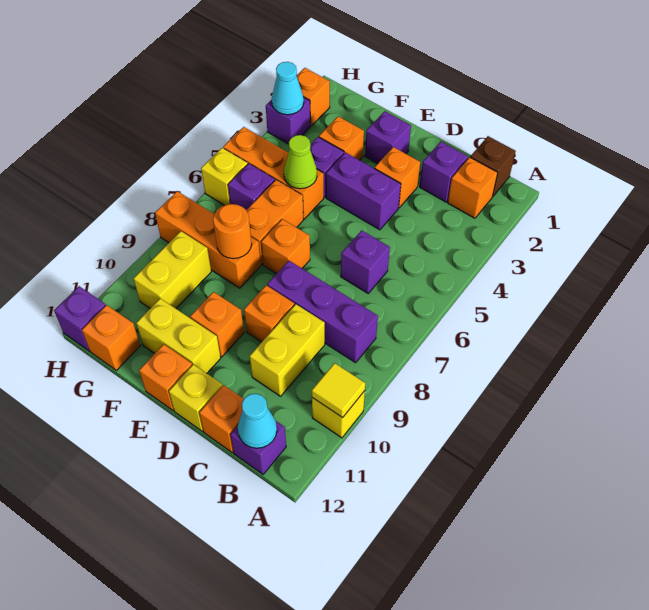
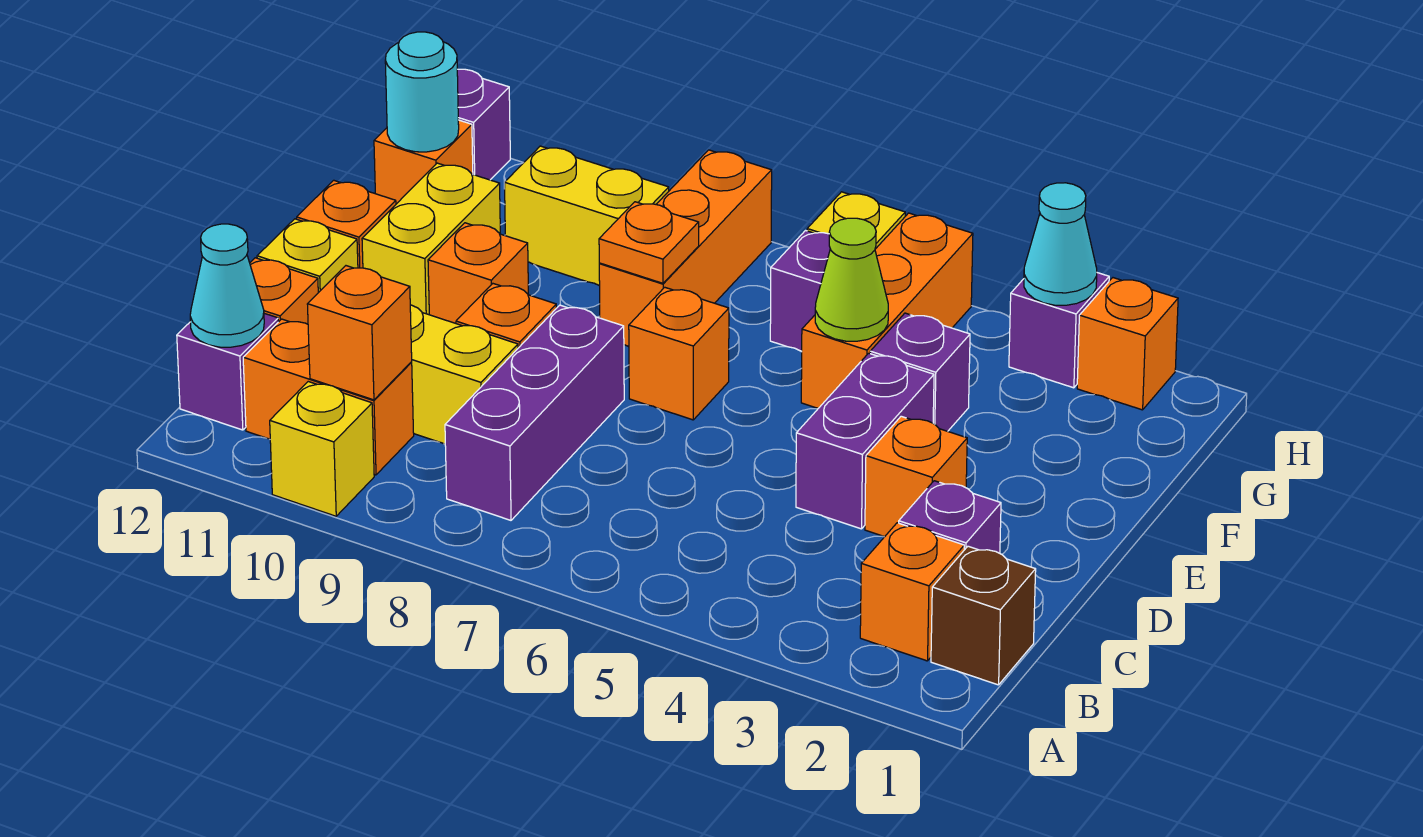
yellow tile A10 level 2 -> none
purple brick C6 level 1 -> none
purple brick E2 level 1 -> none
orange brick F3 level 1 -> orange brick B10 level 2
orange brick F6:F7 level 1 -> orange brick B10:B11 level 1
orange round brick F8 level 2 -> orange plate F8 level 2
none -> cyan round brick G12 level 2

